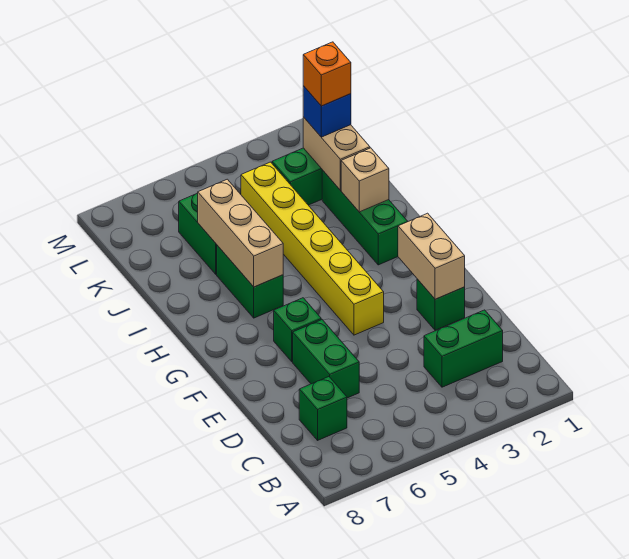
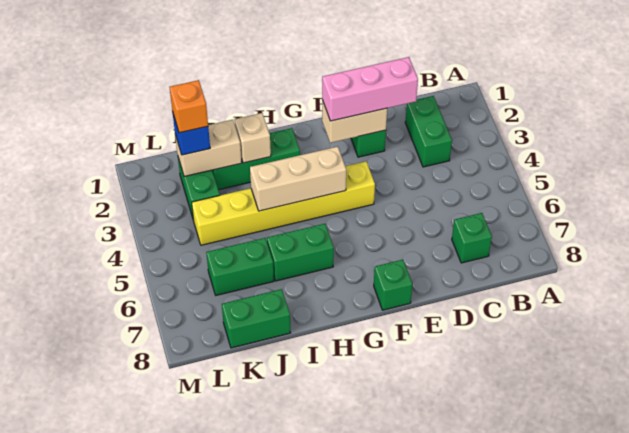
none -> pink brick D2:F2 level 3
green brick D6:E6 level 1 -> green brick J8:K8 level 1
green brick F6 level 1 -> green brick F8 level 1
tan brick H6:J6 level 2 -> tan brick G4:I4 level 2

